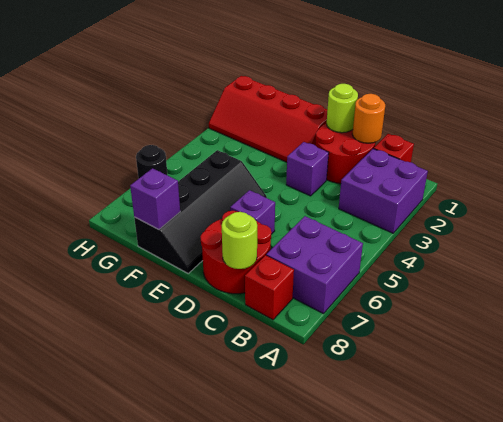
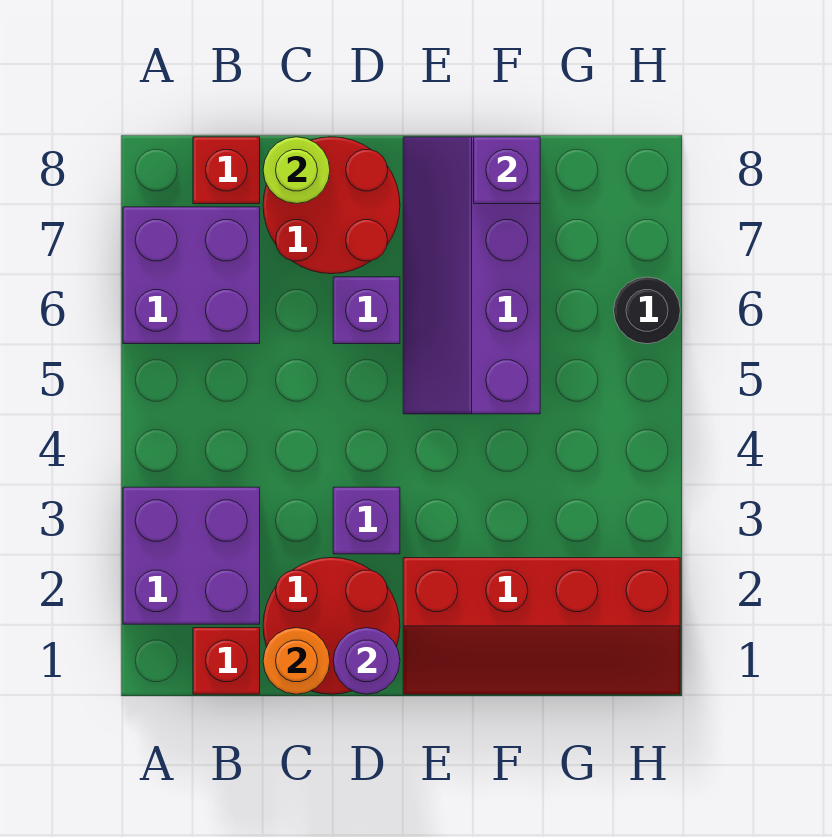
lime round brick D1 level 2 -> purple round brick D1 level 2
red slope E1:H2 level 1 top 1 -> red slope E1:H2 level 1 top 2
black slope E5:F8 level 1 top F -> purple slope E5:F8 level 1 top F

